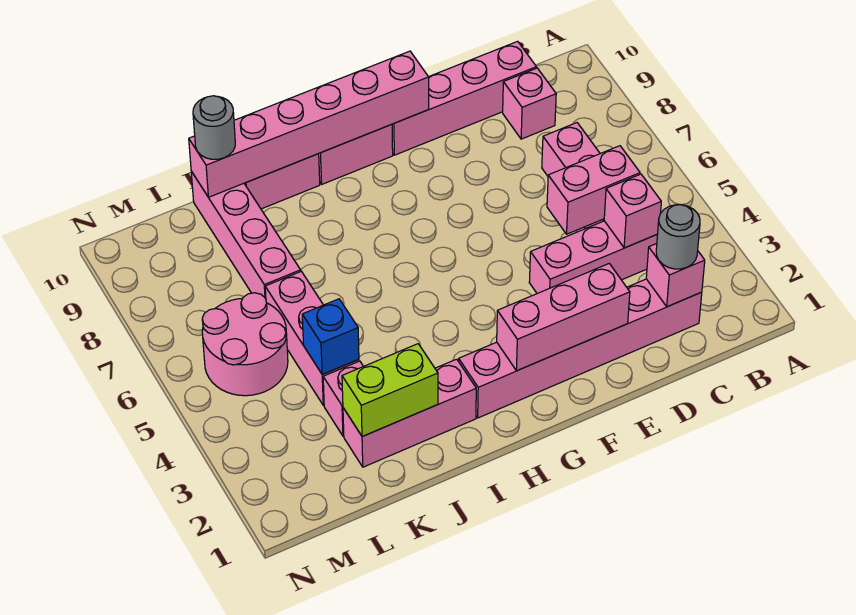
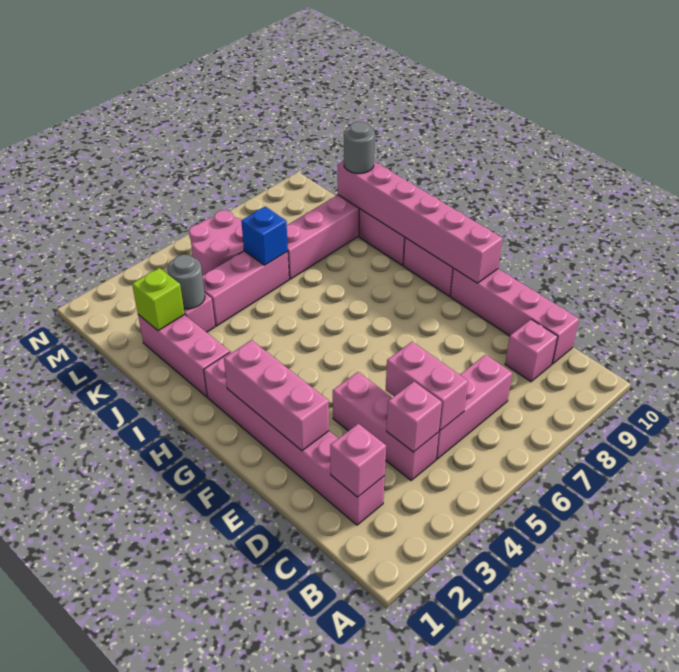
grey round brick C2 level 3 -> grey round brick K3 level 2
lime brick J2:K2 level 2 -> lime brick K2 level 2
blue brick K4 level 2 -> blue brick K6 level 2

